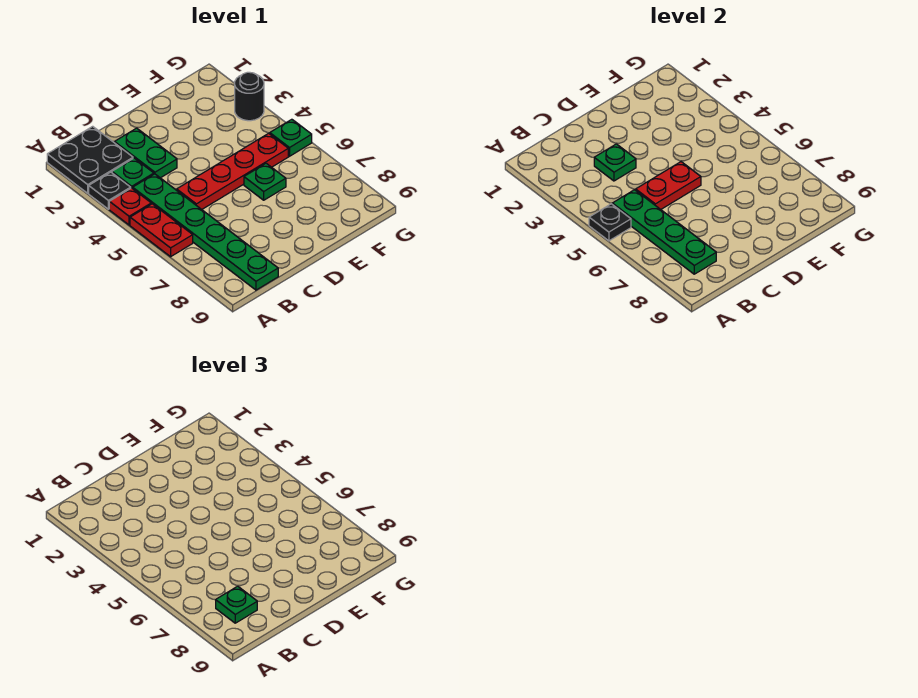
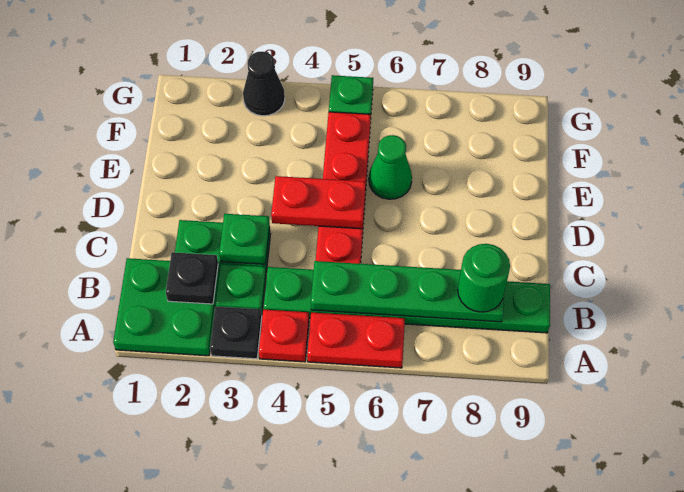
black plate A1:B2 level 1 -> green plate A1:B2 level 1
black plate A5 level 2 -> black plate B2 level 2
green plate B8 level 3 -> green round brick B8 level 3
red plate C5:D5 level 2 -> red plate D4:D5 level 2
green plate E6 level 1 -> green cone E6 level 1
black round brick G3 level 1 -> black cone G3 level 1

